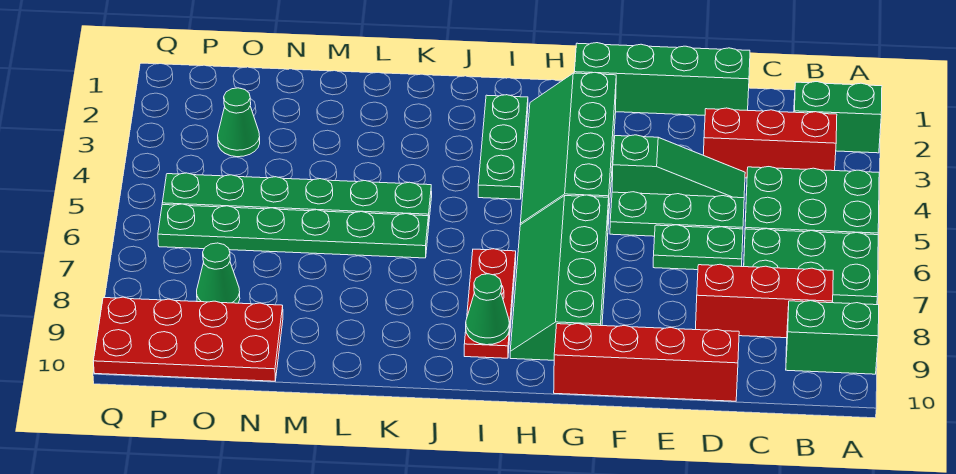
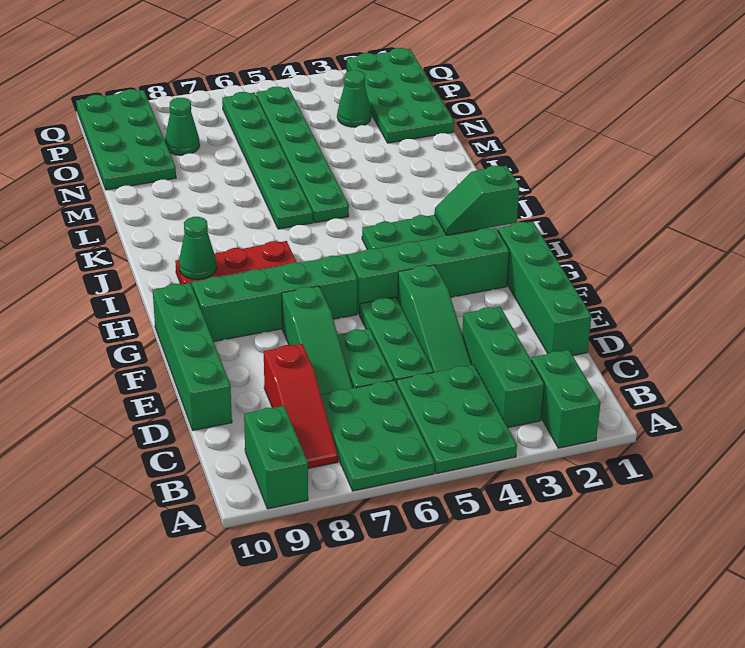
red brick B3:D3 level 1 -> green brick B3:D3 level 1
red brick B8:D8 level 1 -> red slope B8:D8 level 1 top D
none -> green slope D7:F7 level 1 top F
red brick D10:G10 level 1 -> green brick D10:G10 level 1
none -> green slope I1:I2 level 2 top 1
none -> green plate N1:Q2 level 1
red plate N9:Q10 level 1 -> green plate N9:Q10 level 1

